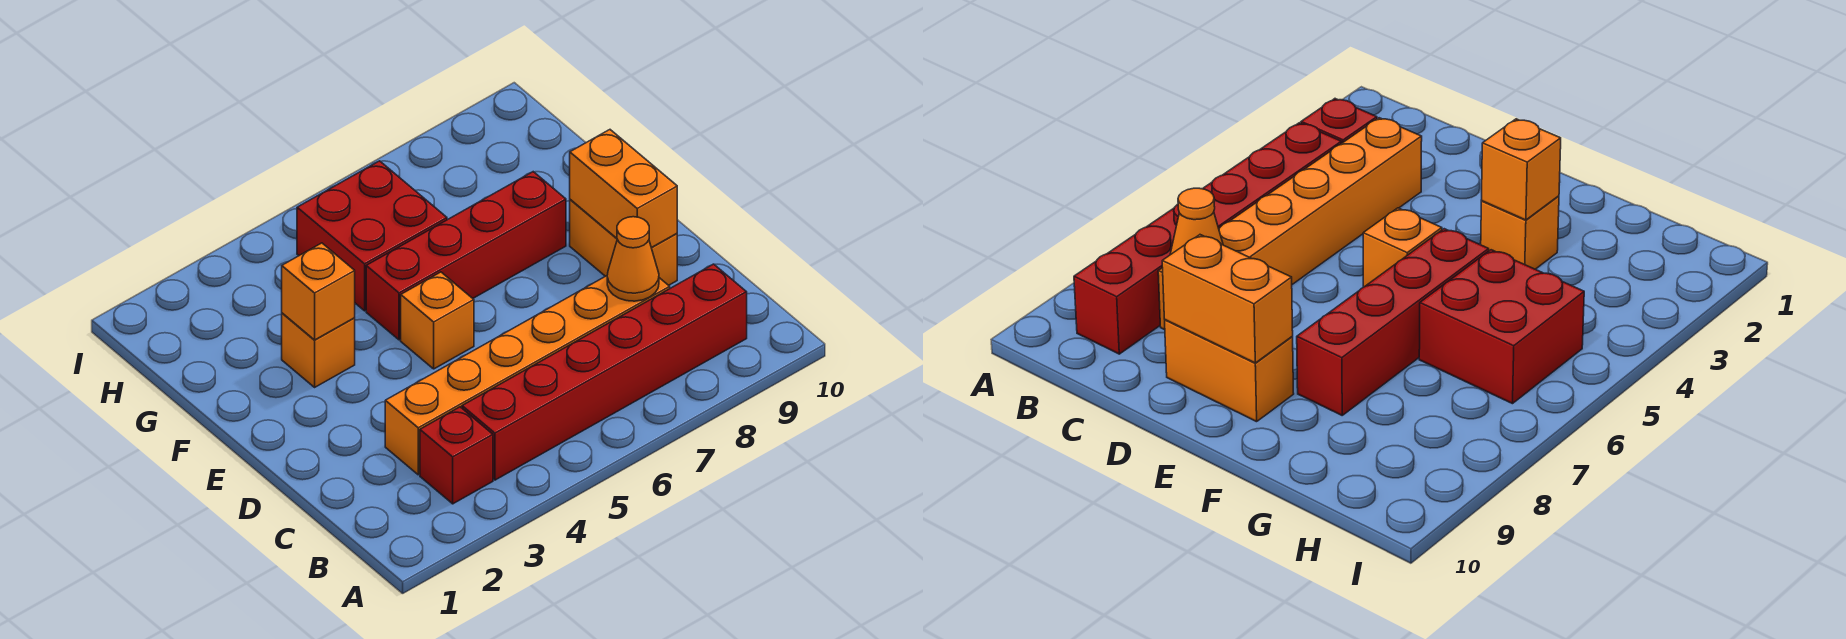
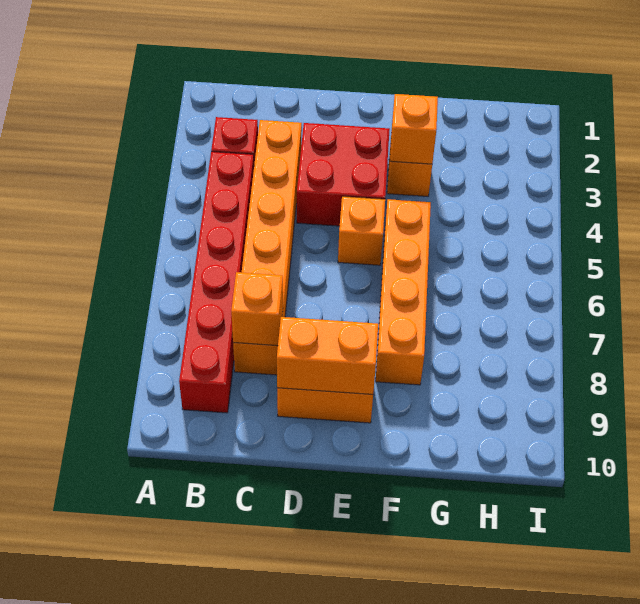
orange cone C8 level 2 -> orange brick C8 level 2
red brick F5:F8 level 1 -> orange brick F5:F8 level 1
red brick G5:H6 level 1 -> red brick D3:E4 level 1

